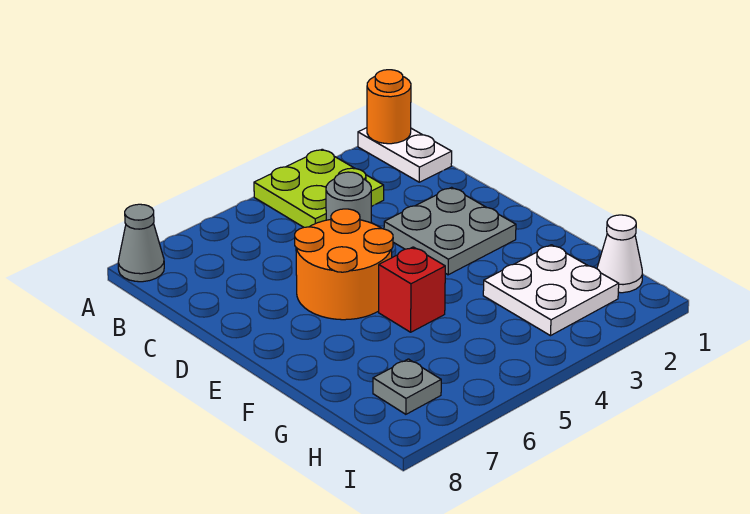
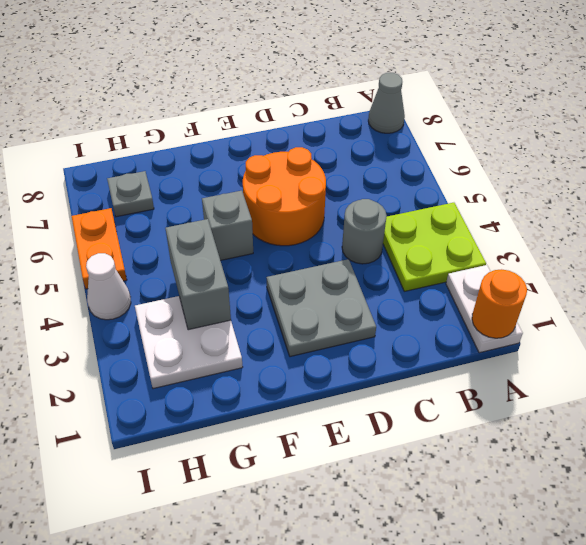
white plate A1:B1 level 1 -> white plate A1:A2 level 1
red brick F5 level 1 -> grey brick F5 level 1
none -> grey brick G3:G4 level 2
white cone H1 level 1 -> white cone I4 level 1
none -> orange plate I5:I6 level 1

